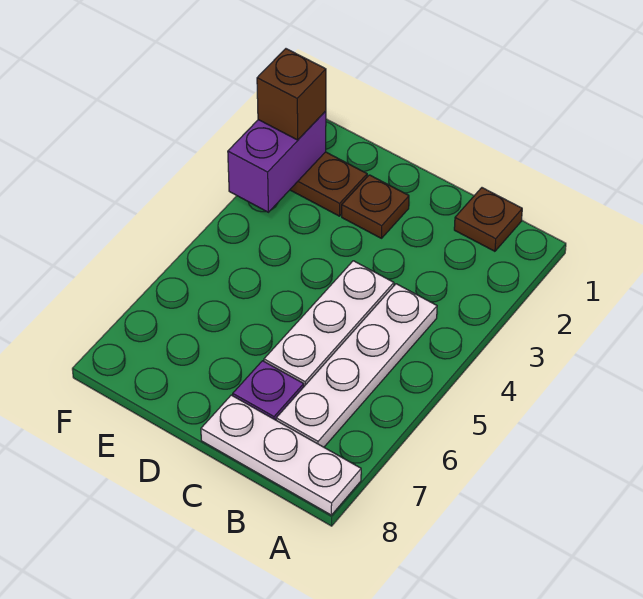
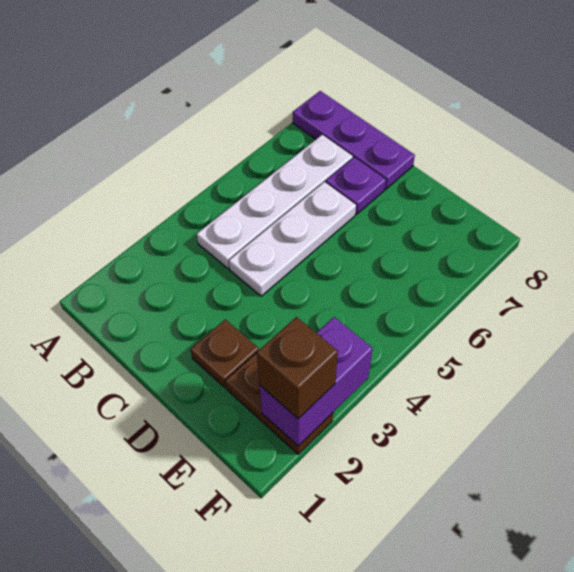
white plate A8:C8 level 1 -> purple plate A8:C8 level 1
brown plate B1 level 1 -> none

